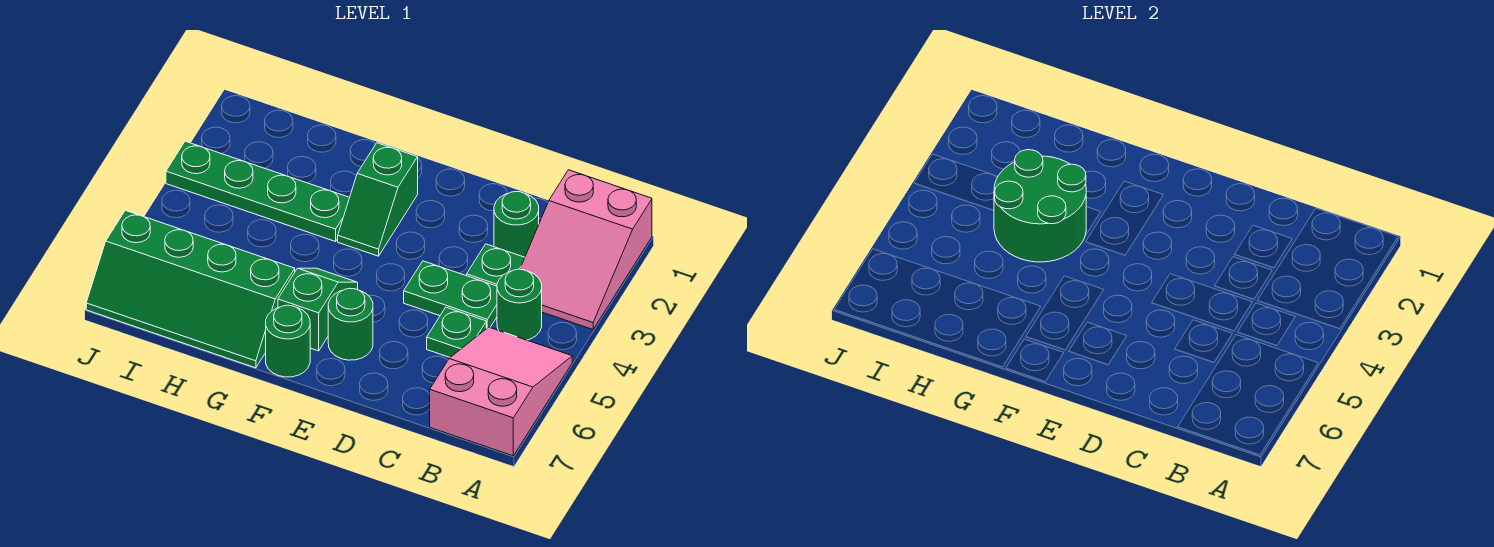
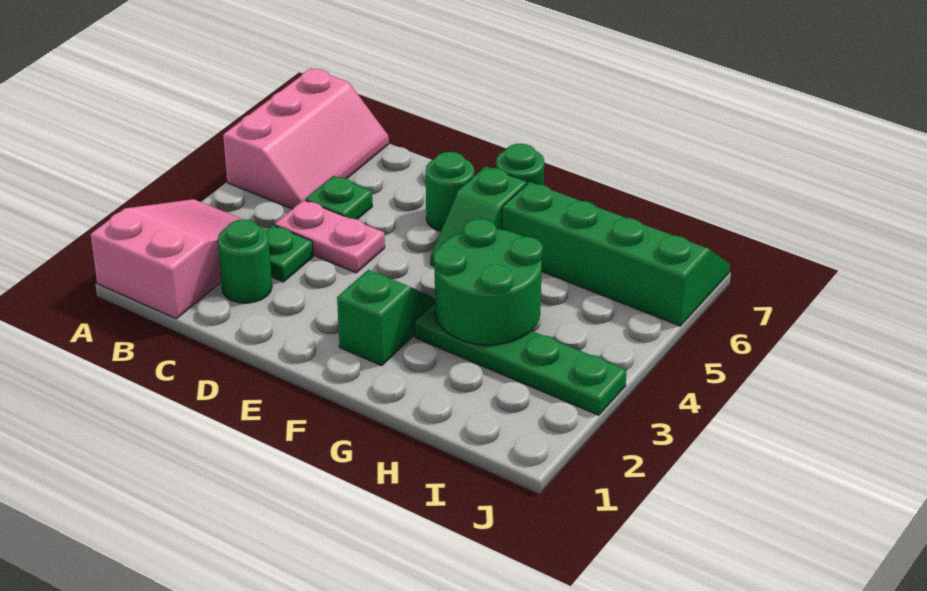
pink slope A5:B7 level 1 top 7 -> pink slope A5:B7 level 1 top A
green round brick B4 level 1 -> none
green plate C4:D4 level 1 -> pink plate C4:D4 level 1

